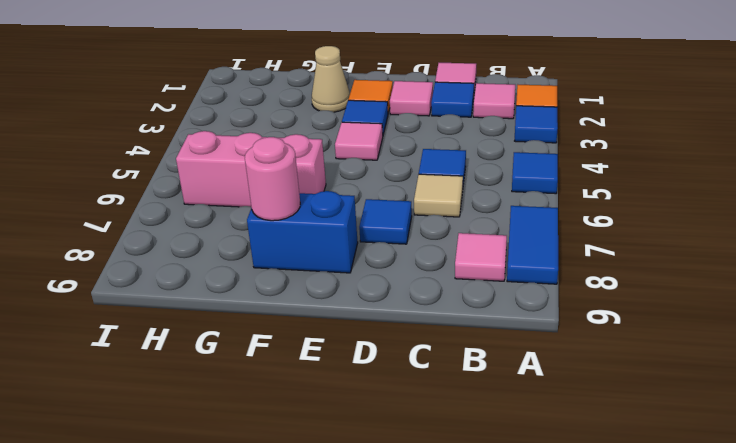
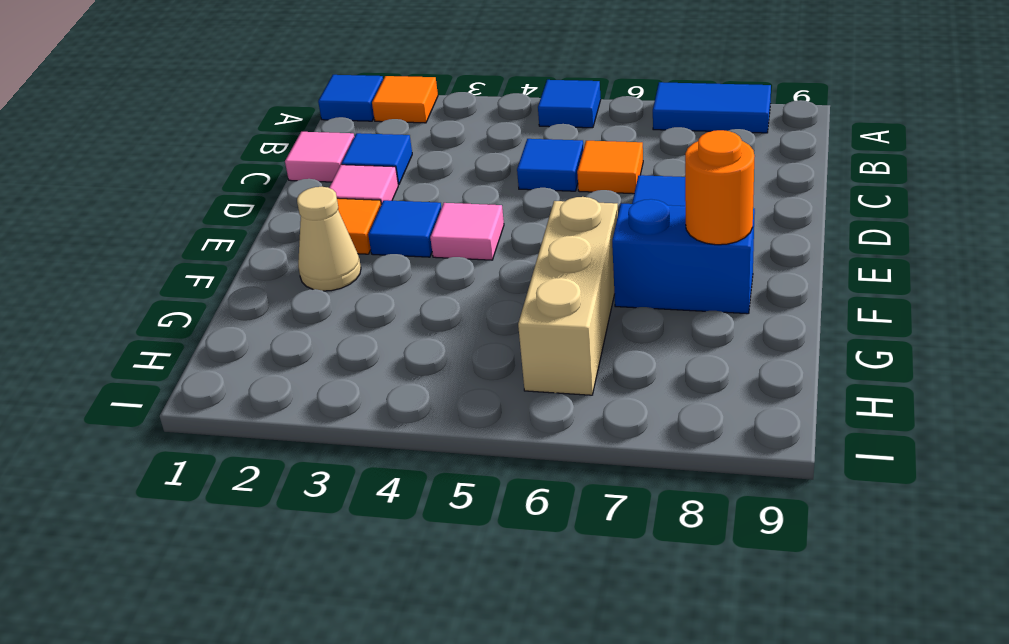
blue tile A3 level 1 -> blue tile A1 level 1
pink tile B2 level 1 -> none
pink tile B8 level 1 -> none
tan tile C6 level 1 -> orange tile C6 level 1
blue brick E8:F8 level 1 -> blue brick F7:F8 level 1
pink brick F6:H6 level 1 -> tan brick F6:H6 level 1
pink round brick F8 level 2 -> orange round brick F8 level 2

